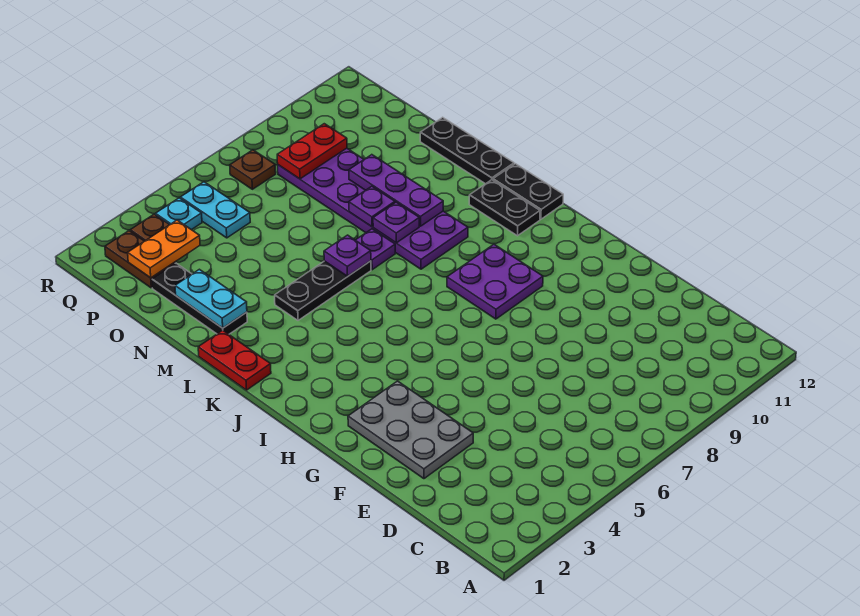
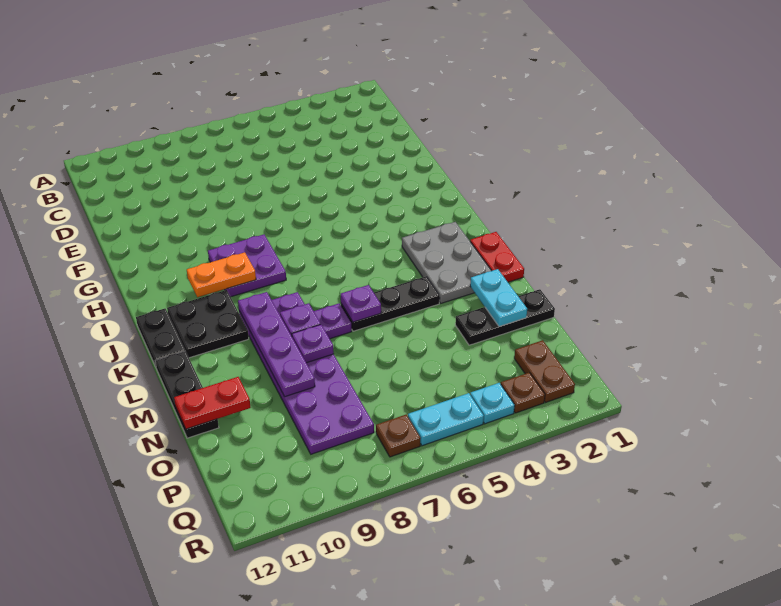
grey plate E2:G3 level 1 -> grey plate J2:L3 level 1
black plate J11:K11 level 1 -> black plate J10:K11 level 1
purple plate L9:N9 level 2 -> purple plate K9:N9 level 2
black plate M2:O2 level 1 -> black plate N1:N3 level 1
orange plate P2:P3 level 2 -> orange plate I9:I10 level 2
cyan plate P5:Q5 level 1 -> cyan plate Q5:Q6 level 1
red plate P8:P9 level 2 -> red plate N11:N12 level 2

